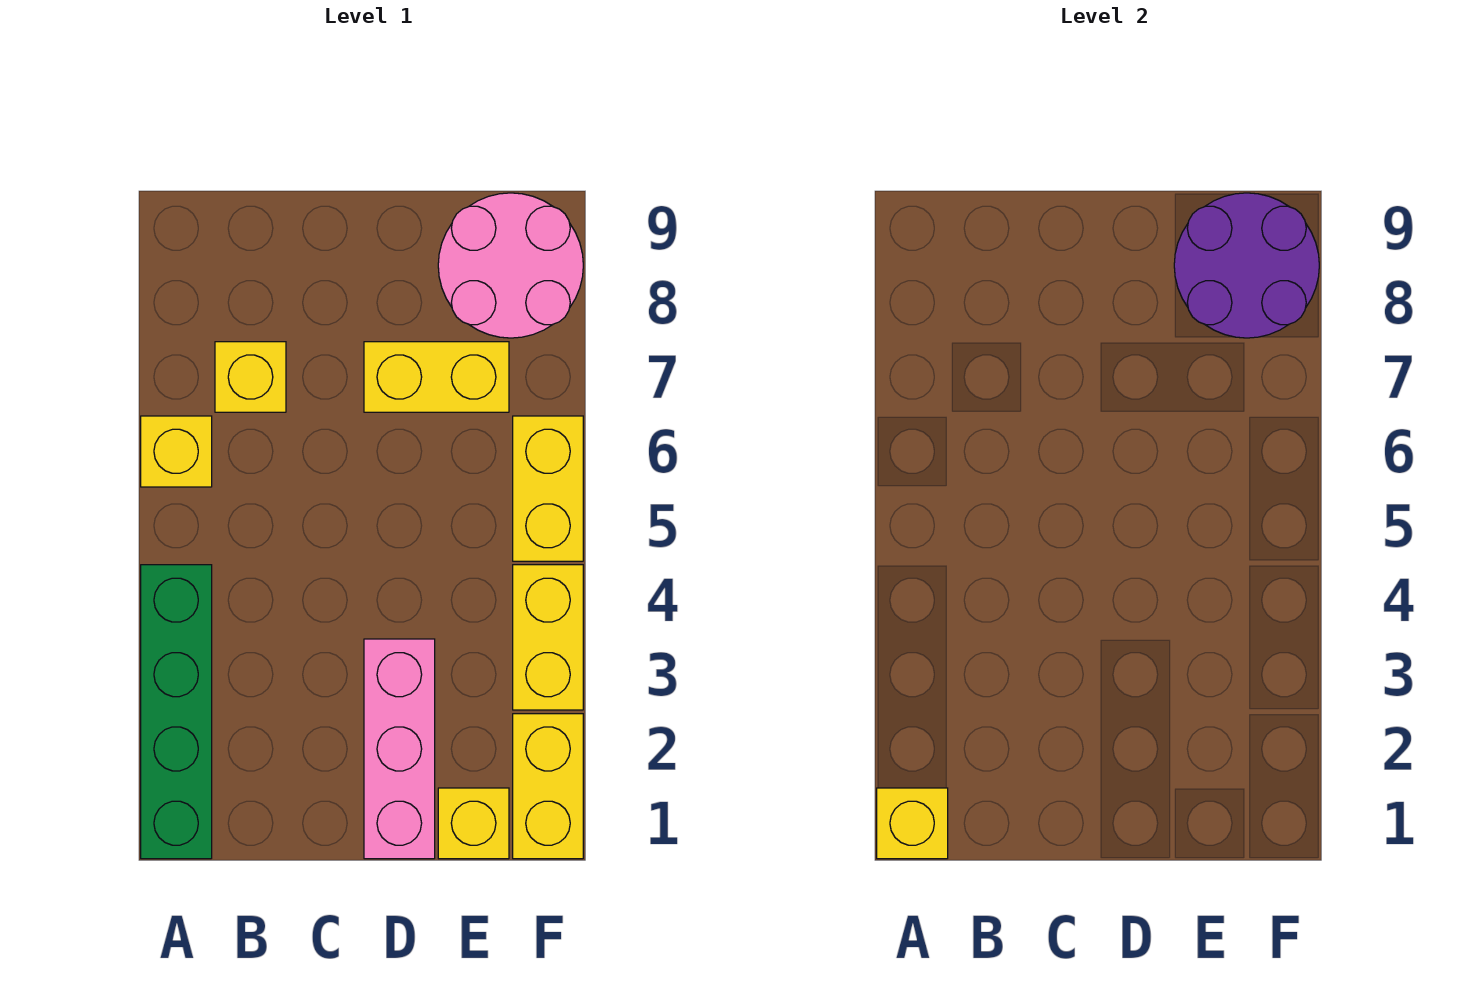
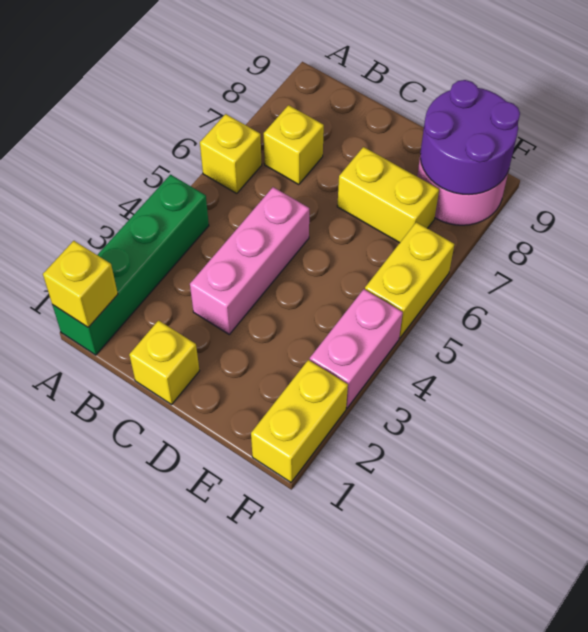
pink brick D1:D3 level 1 -> pink brick C3:C5 level 1
yellow brick E1 level 1 -> yellow brick C1 level 1
yellow brick F3:F4 level 1 -> pink brick F3:F4 level 1

